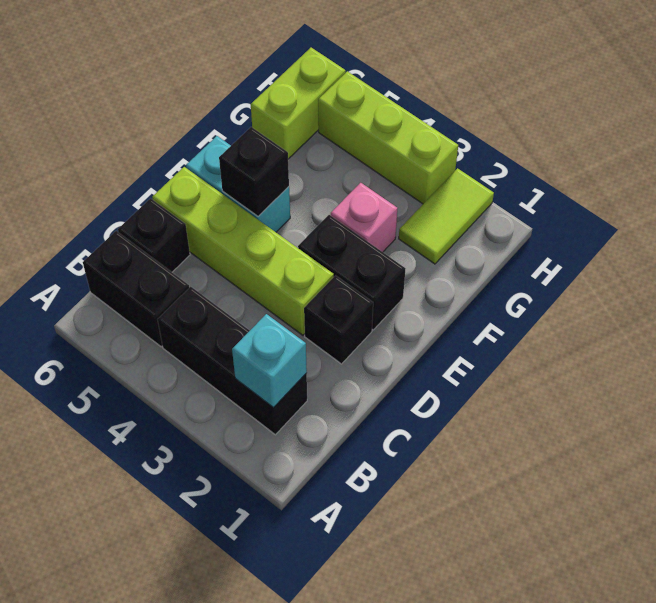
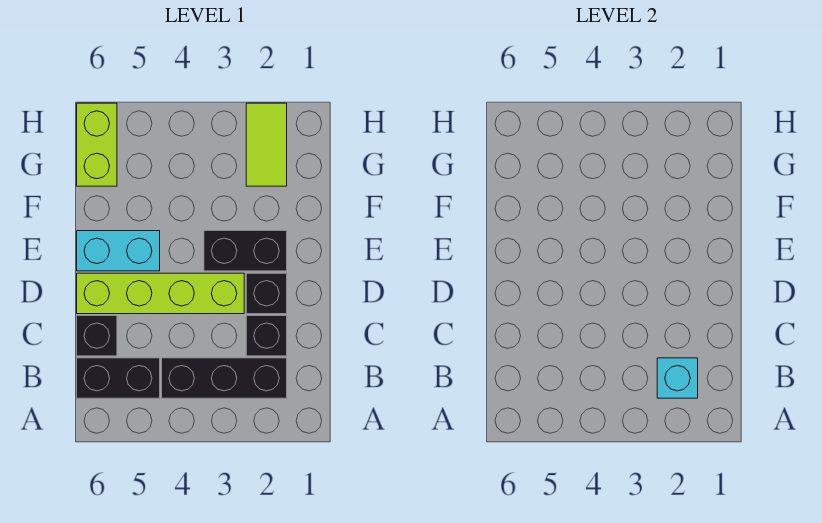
black brick E5 level 2 -> black brick C2 level 1
pink brick F3 level 1 -> none
lime brick H3:H5 level 1 -> none

